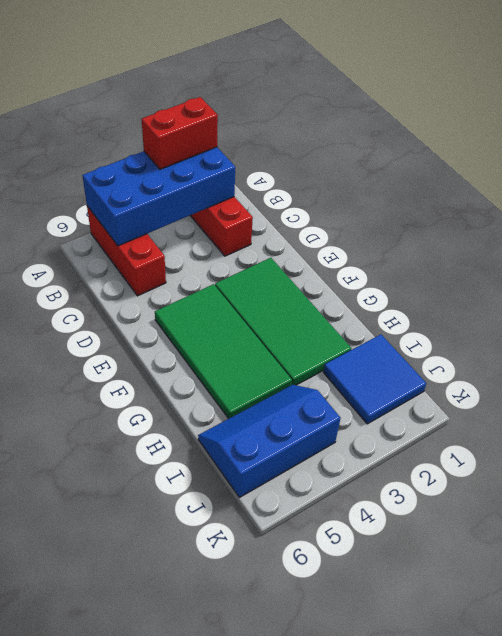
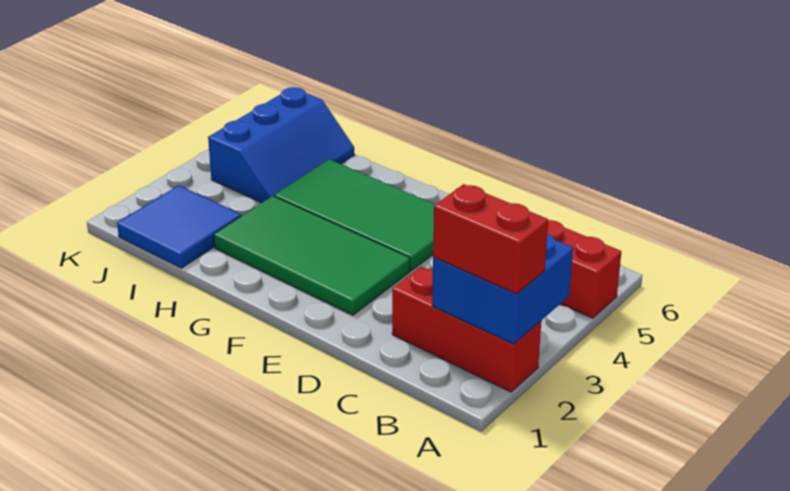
blue brick A2:B5 level 2 -> blue brick A2:B3 level 2
red brick A2:A3 level 3 -> red brick A2:B2 level 3

